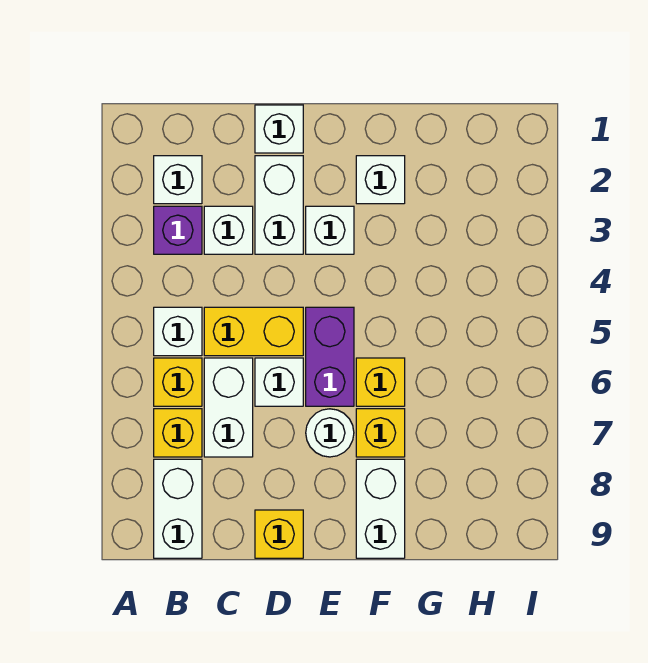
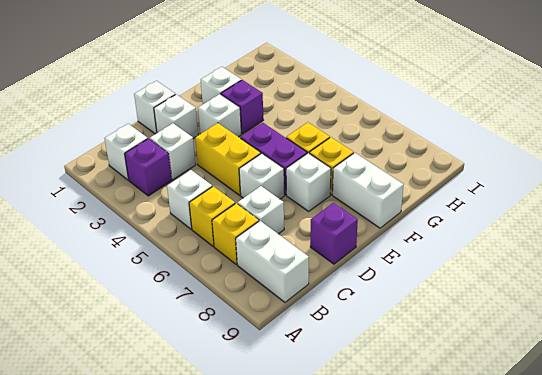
yellow brick C5:D5 level 1 -> yellow brick D4:D5 level 1
white brick C6:C7 level 1 -> white brick C7 level 1
white brick D2:D3 level 1 -> white brick D2 level 1
yellow brick D9 level 1 -> purple brick D9 level 1
white round brick E7 level 1 -> white brick E7 level 1
none -> purple brick F3 level 1

